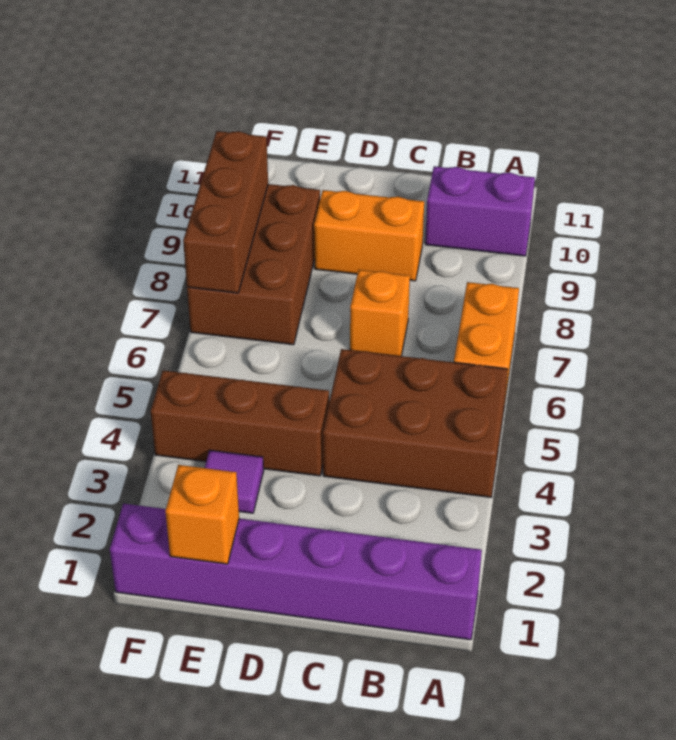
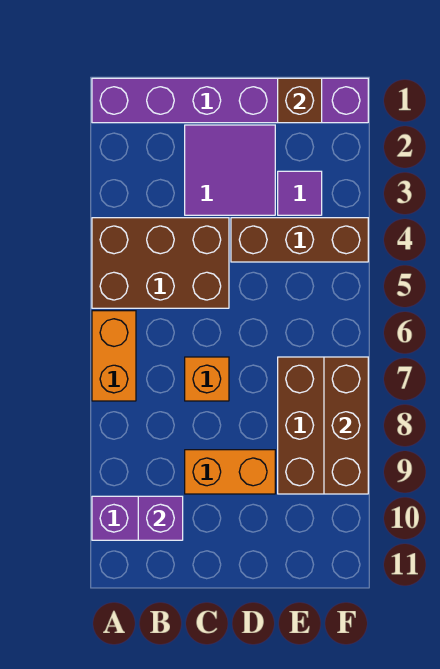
none -> purple brick B10 level 2
none -> purple tile C2:D3 level 1
orange brick E1 level 2 -> brown brick E1 level 2

